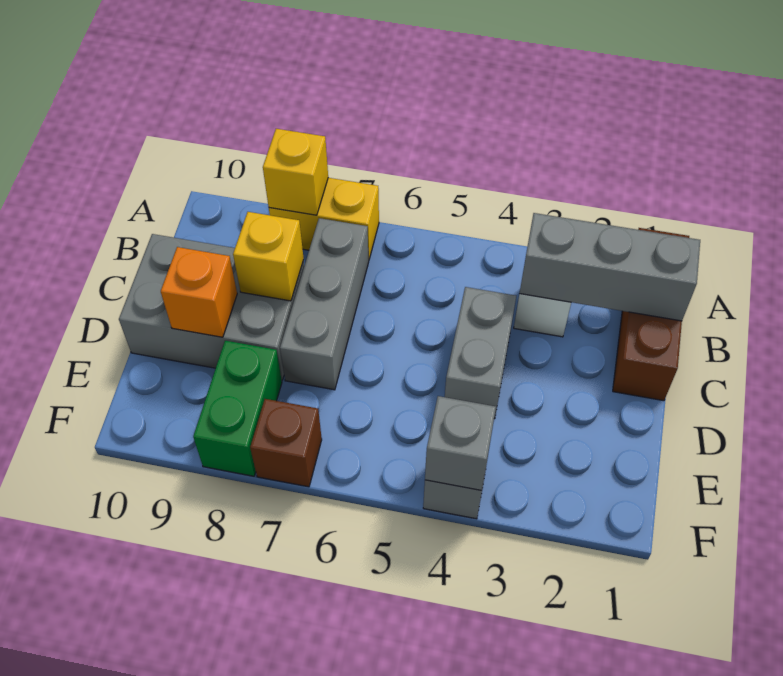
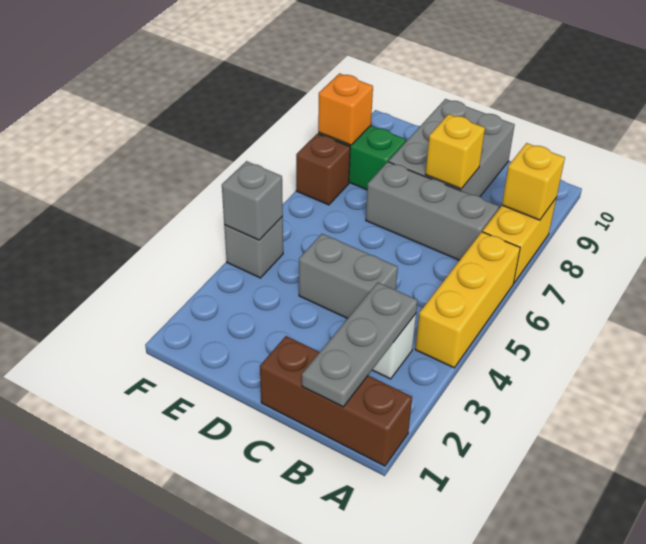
none -> yellow brick A4:A6 level 1
grey brick B1:B3 level 2 -> grey plate B1:B3 level 2
orange brick D9 level 2 -> orange brick F8 level 2

